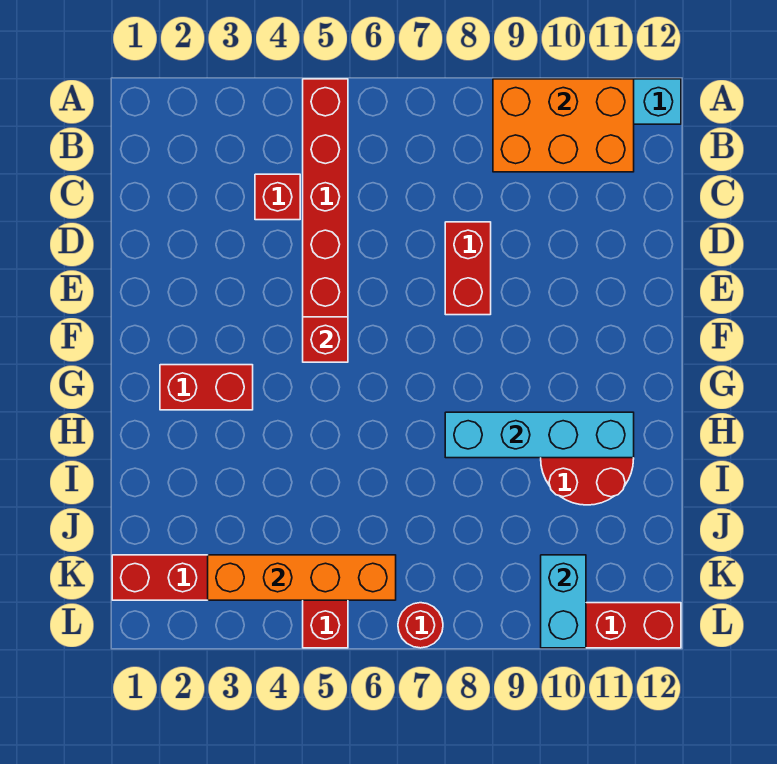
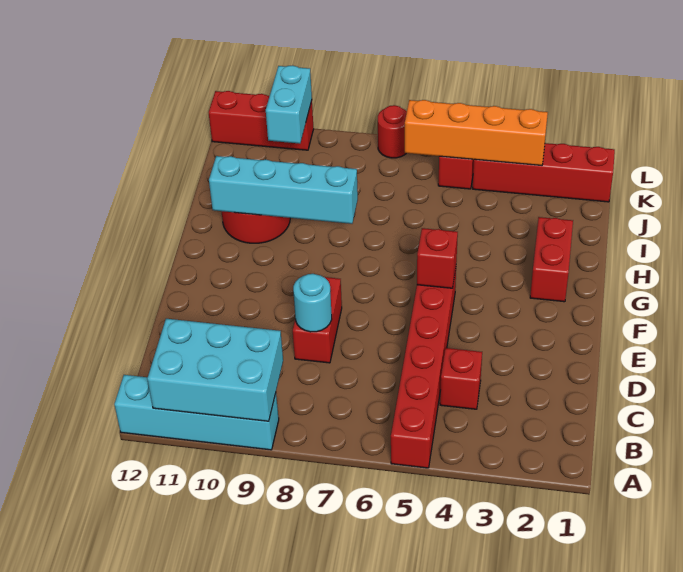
orange brick A9:B11 level 2 -> cyan brick A9:B11 level 2
none -> cyan round brick D8 level 2
red brick G2:G3 level 1 -> red brick G2:H2 level 1

